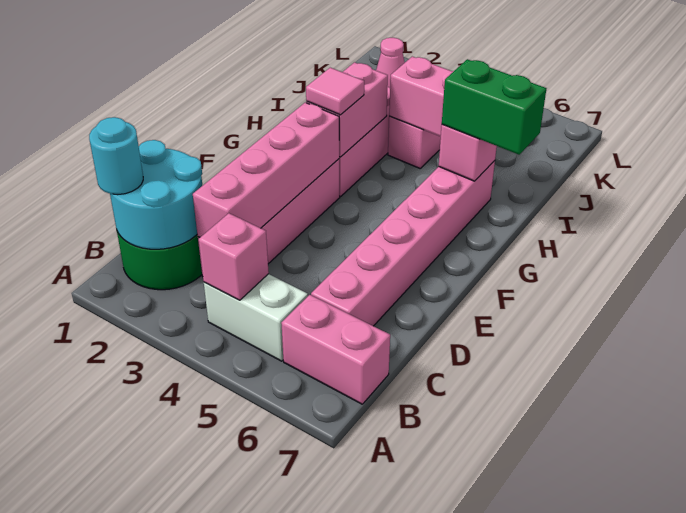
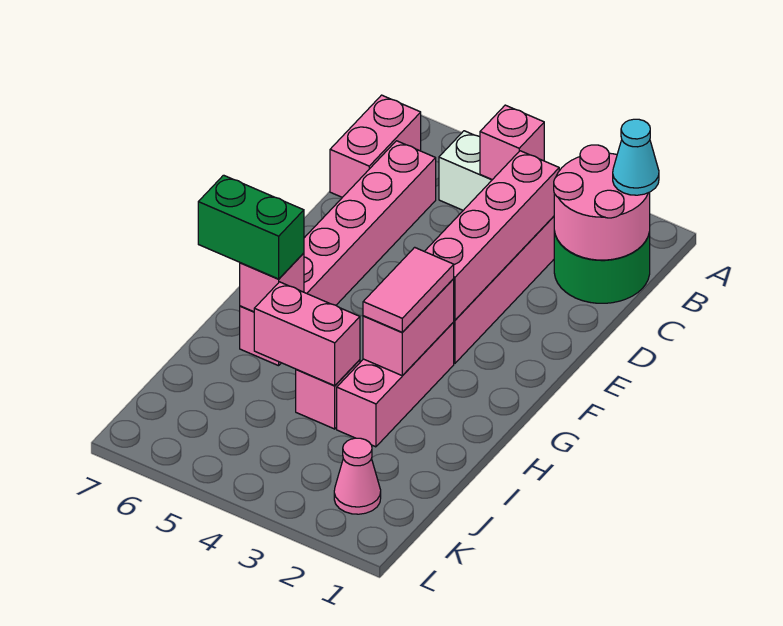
cyan round brick B1:C2 level 2 -> pink round brick B1:C2 level 2
cyan round brick B1 level 3 -> cyan cone B1 level 3
pink brick B6:B7 level 1 -> pink brick B7:C7 level 1
pink tile G3 level 3 -> pink tile G3:H3 level 3

